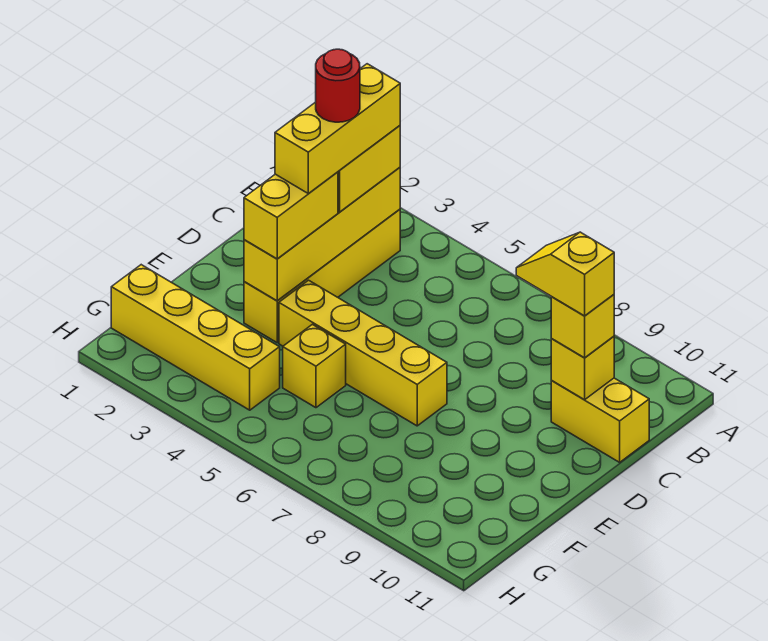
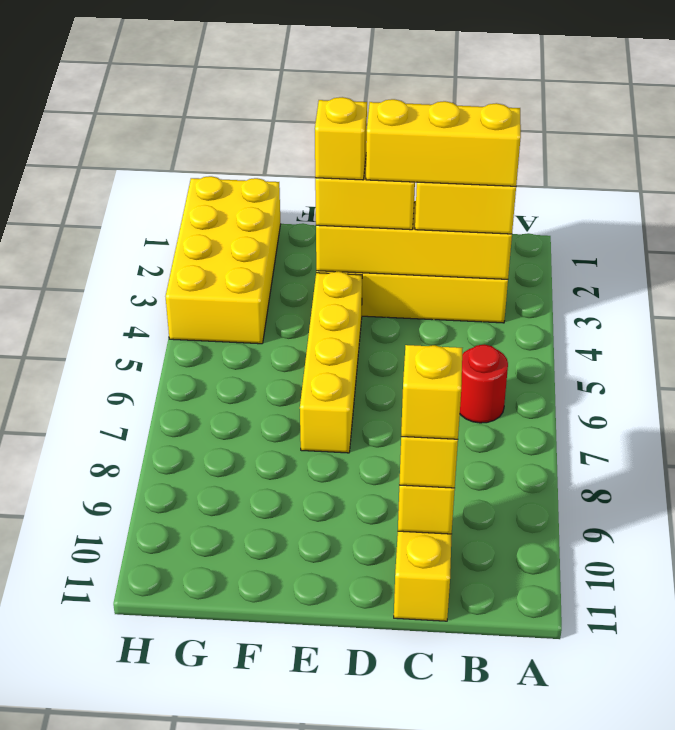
red round brick C3 level 5 -> red round brick B6 level 1
yellow brick F5 level 1 -> yellow brick E3 level 4
yellow brick G1:G4 level 1 -> yellow brick G1:H4 level 1

